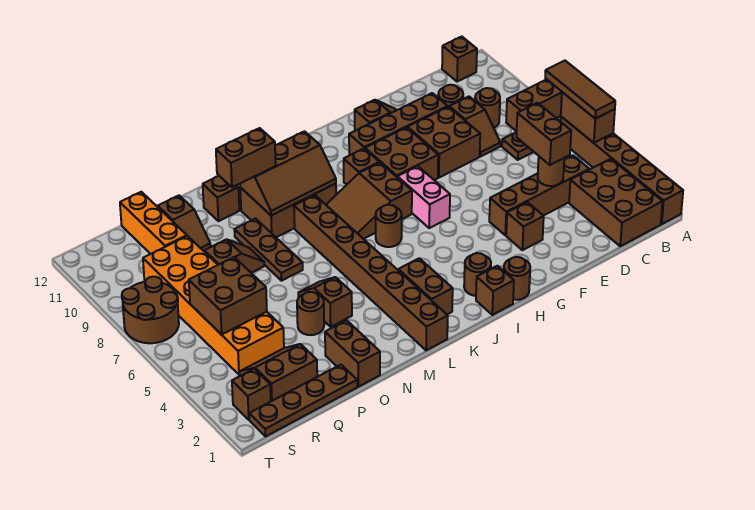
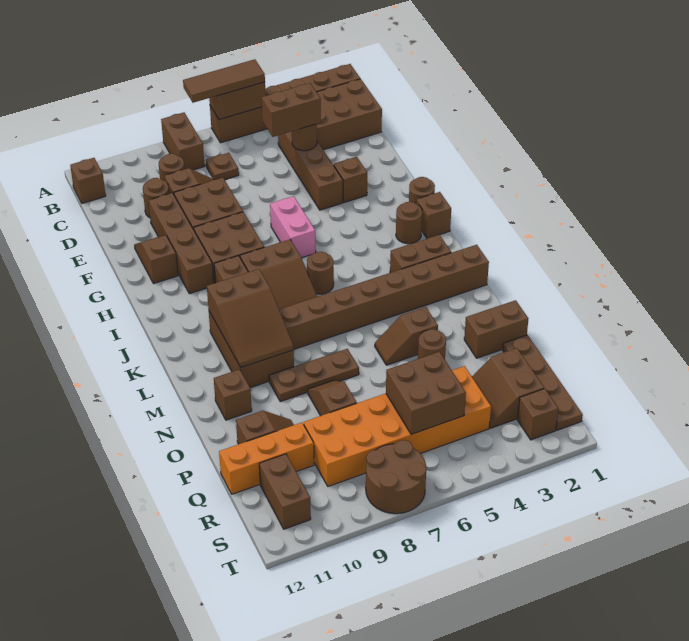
pink brick H6:H7 level 1 -> pink brick G6:H6 level 1
brown slope K9:M10 level 2 top 10 -> brown slope K9:M10 level 2 top K
brown brick M10:N10 level 3 -> brown brick R11:S11 level 1

